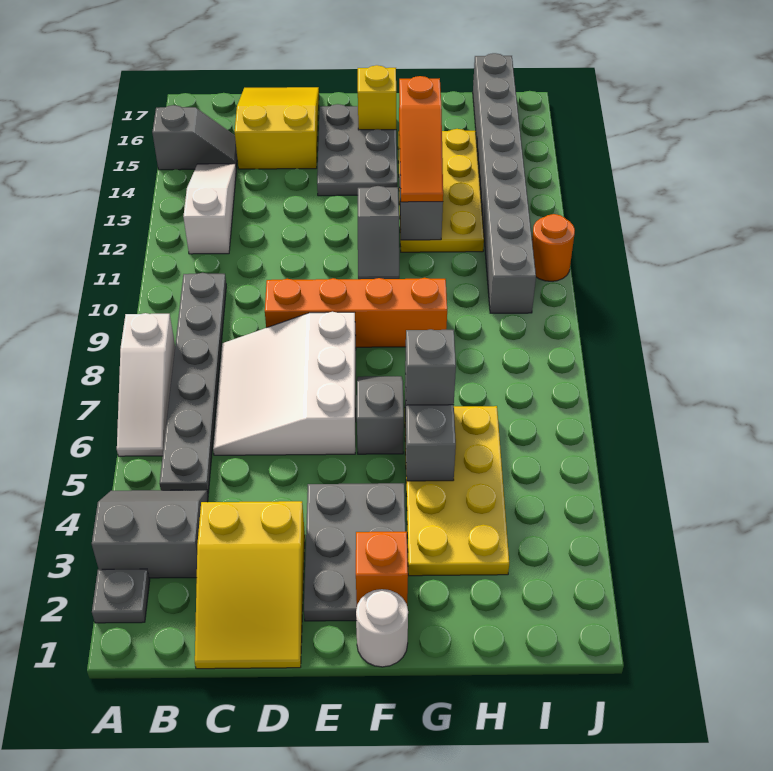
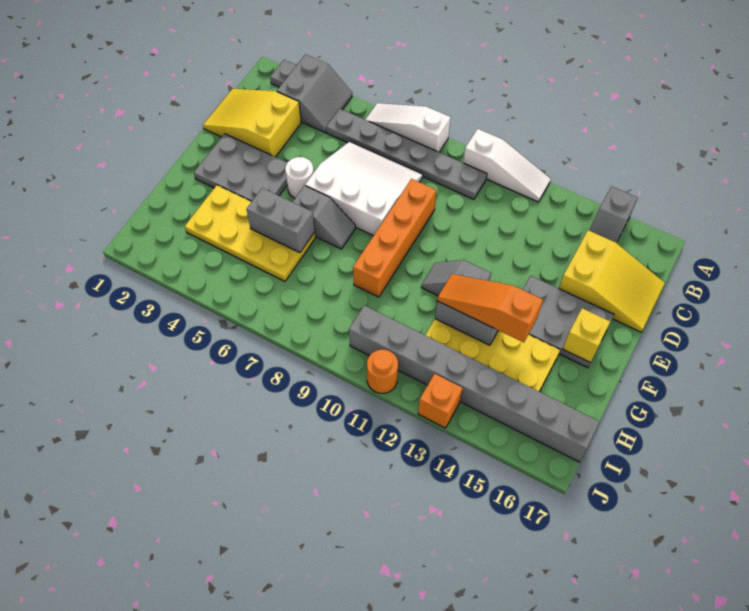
white slope B12:B14 level 1 top 12 -> white slope A10:A12 level 1 top 10
white round brick F1 level 1 -> white round brick E5 level 1
orange brick F2 level 2 -> orange brick J13 level 1
grey brick G6 level 3 -> none

